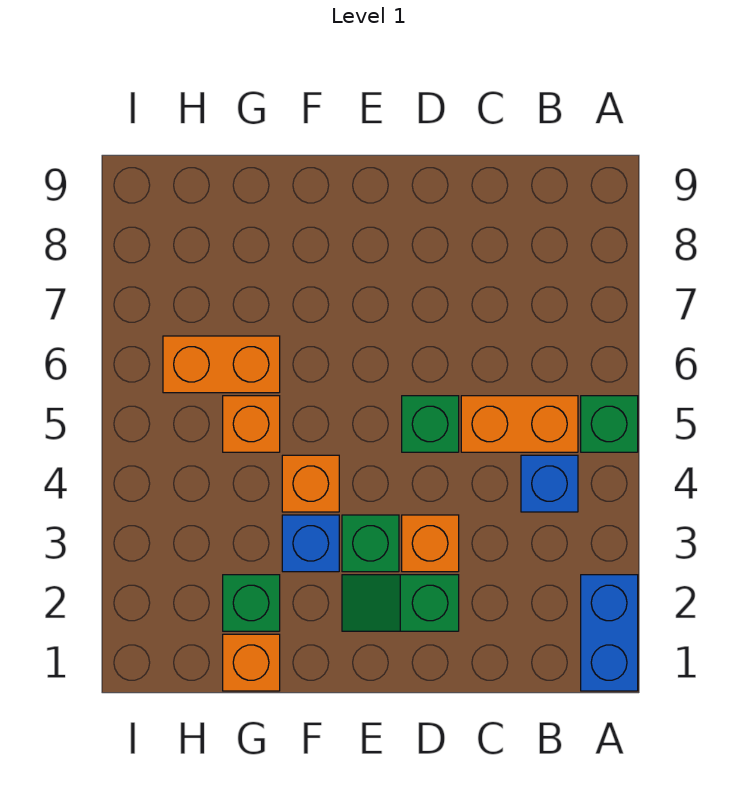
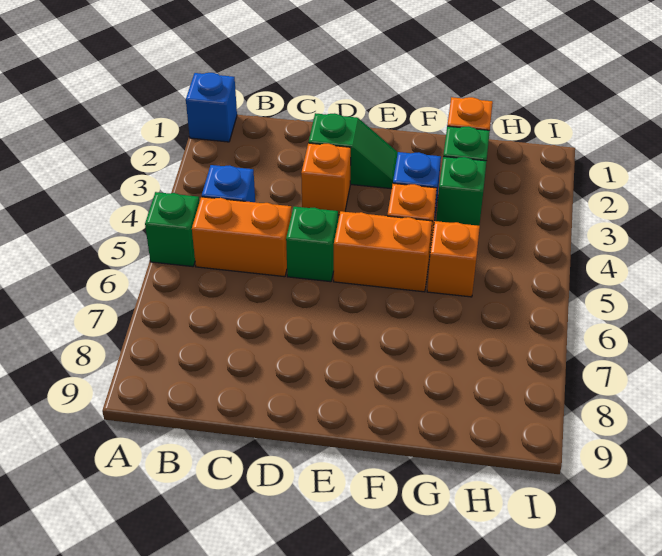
blue brick A1:A2 level 1 -> blue brick A1 level 1
green brick E3 level 1 -> green brick G3 level 1
orange brick G6:H6 level 1 -> orange brick E5:F5 level 1

